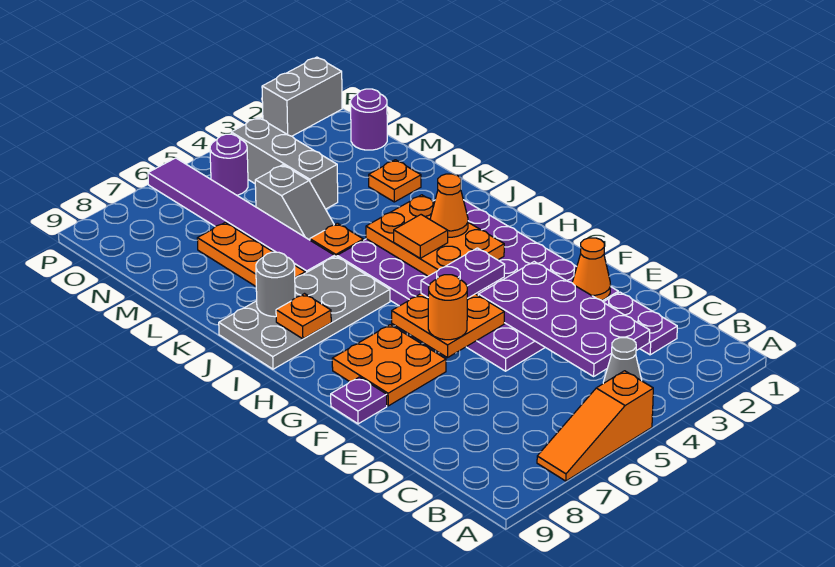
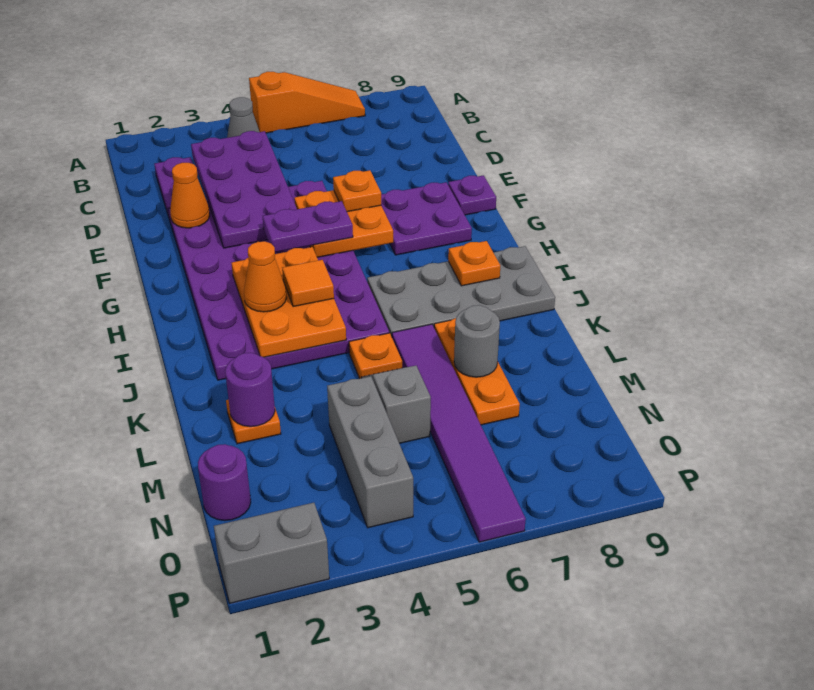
orange round brick F6 level 3 -> orange plate F6 level 3
orange plate F7:G8 level 1 -> purple plate F7:G8 level 1
grey round brick J8 level 2 -> grey round brick L7 level 2
purple round brick O5 level 1 -> purple round brick L2 level 2

